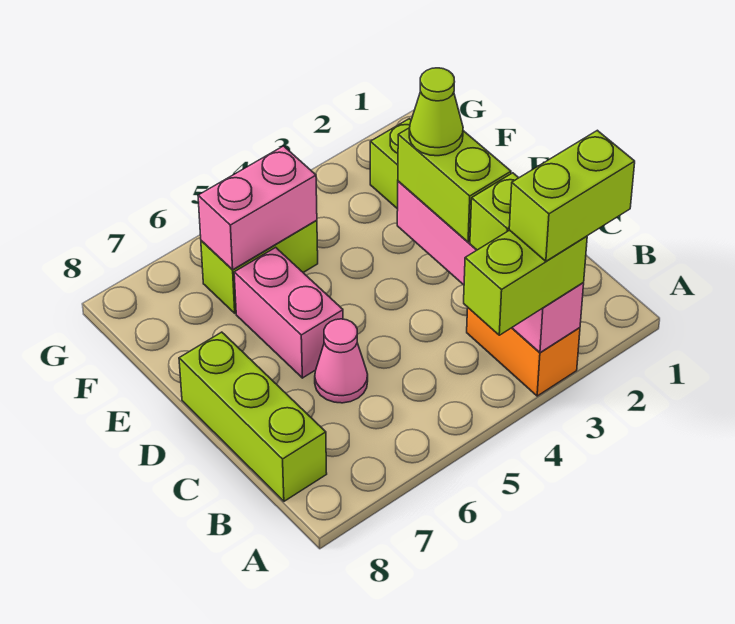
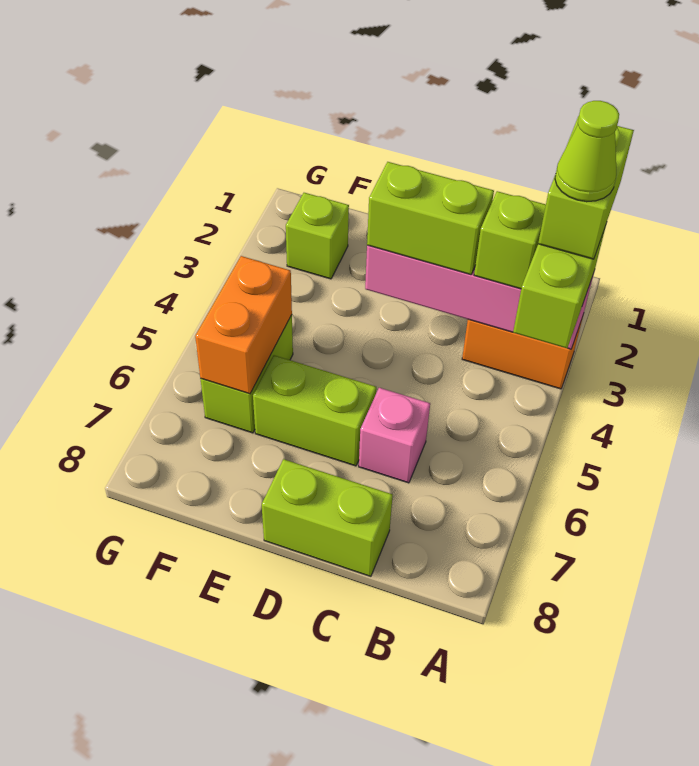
lime brick B8:D8 level 1 -> lime brick C8:D8 level 1
pink cone C6 level 1 -> pink brick C6 level 1
lime cone D3 level 4 -> lime cone A3 level 5
pink brick D6:E6 level 1 -> lime brick D6:E6 level 1
pink brick F5:F6 level 2 -> orange brick F5:F6 level 2

